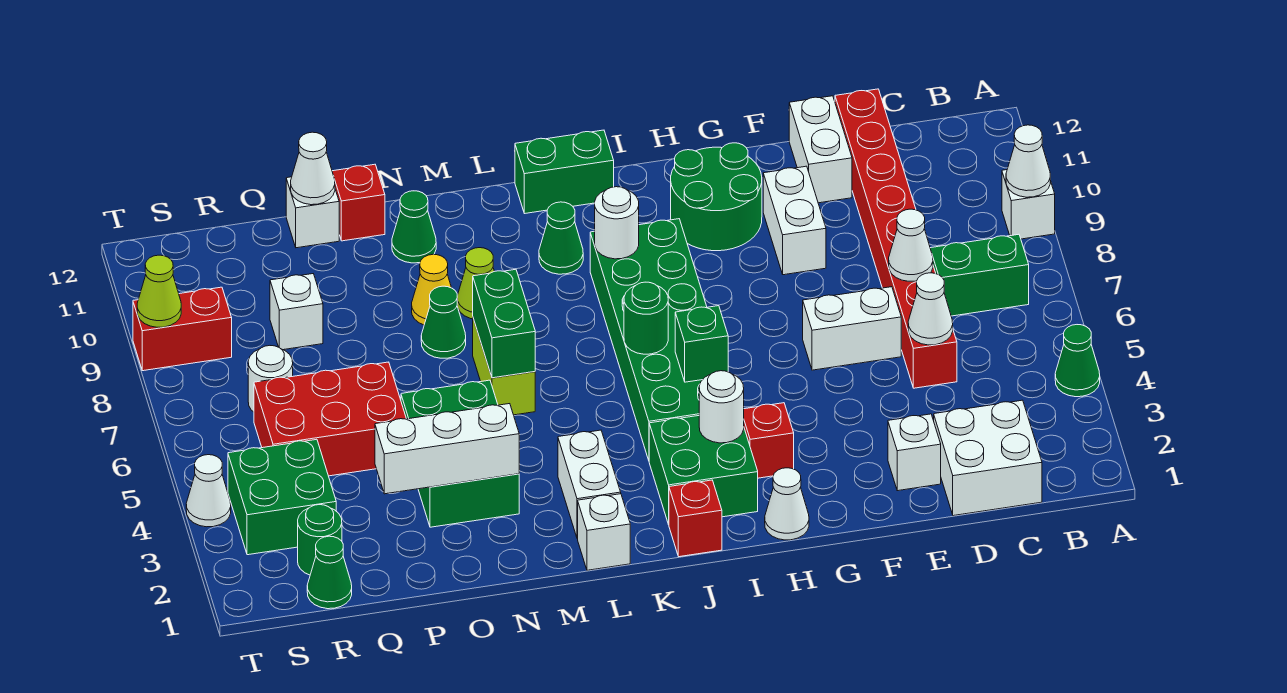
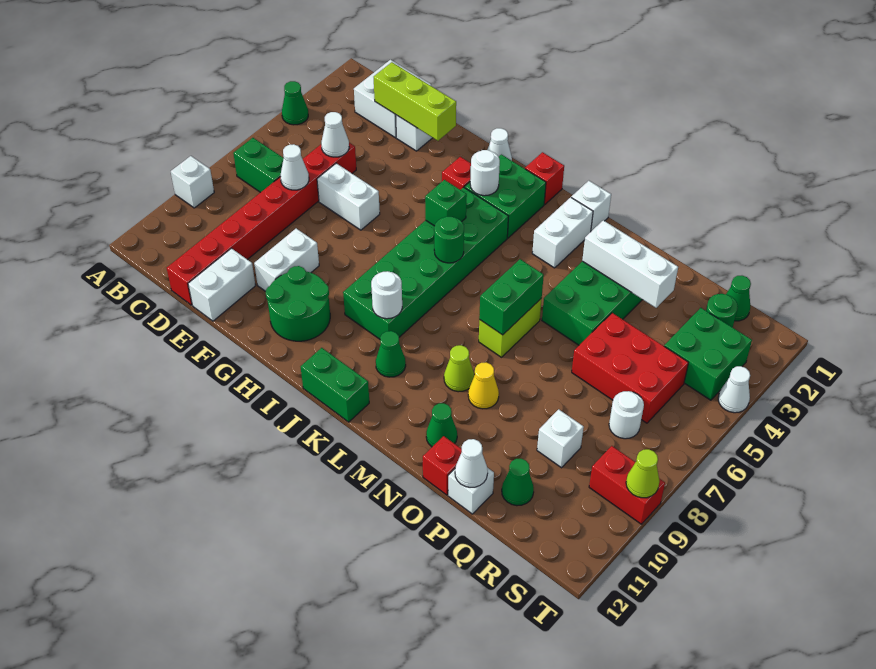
white cone A9 level 2 -> none
none -> lime brick D2:F2 level 2
green cone N8 level 1 -> green cone Q11 level 1

